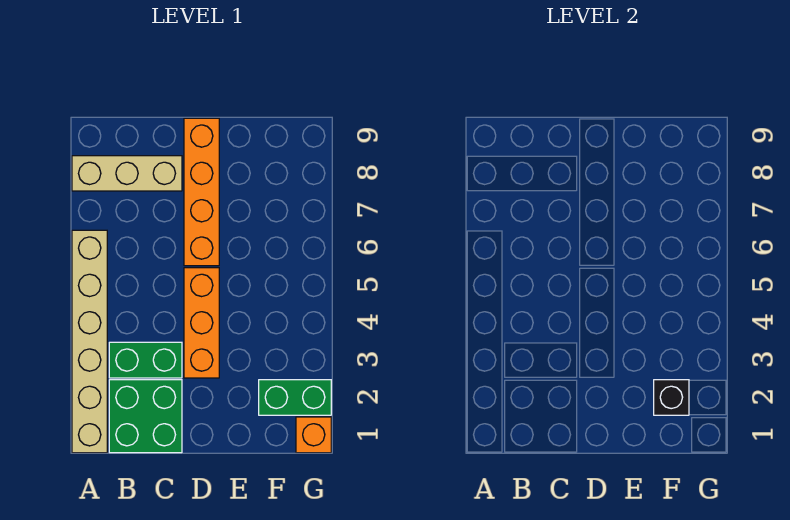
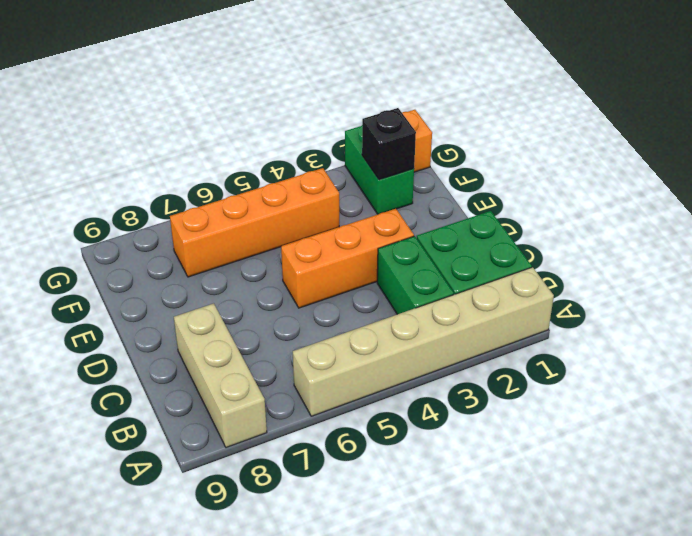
orange brick D6:D9 level 1 -> orange brick F4:F7 level 1

